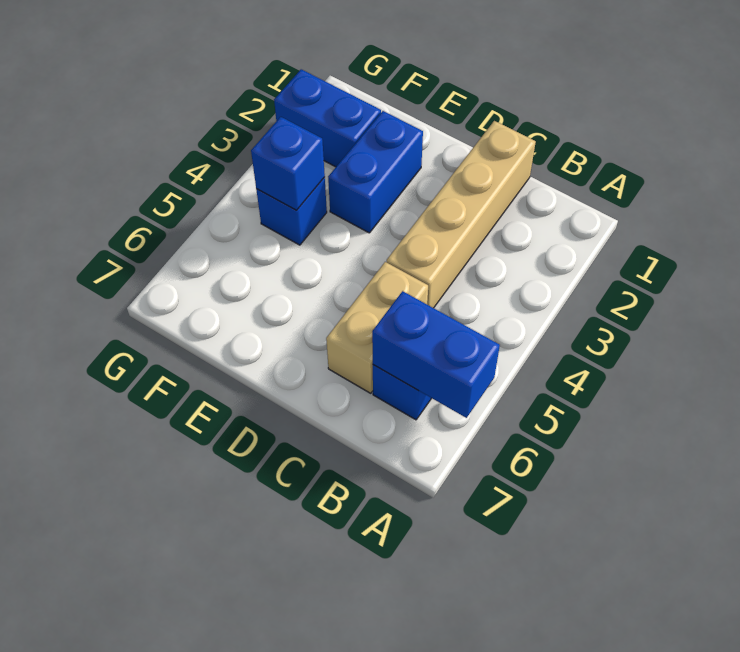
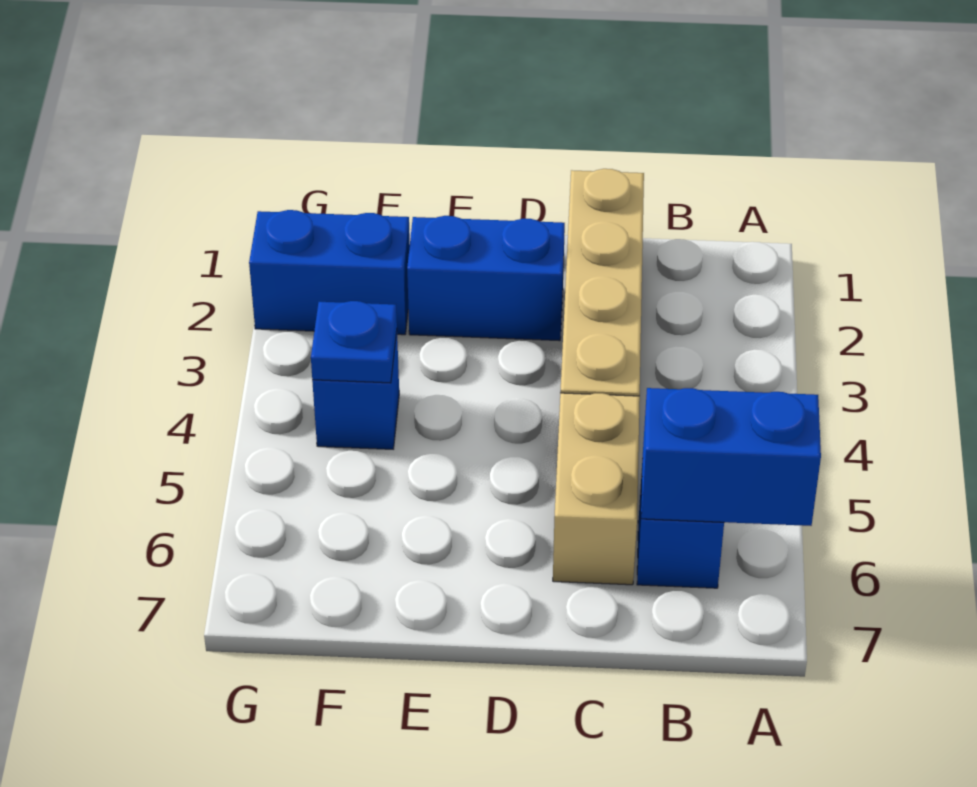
blue brick E2:E3 level 1 -> blue brick D2:E2 level 1
blue brick F4 level 2 -> blue plate F4 level 2

